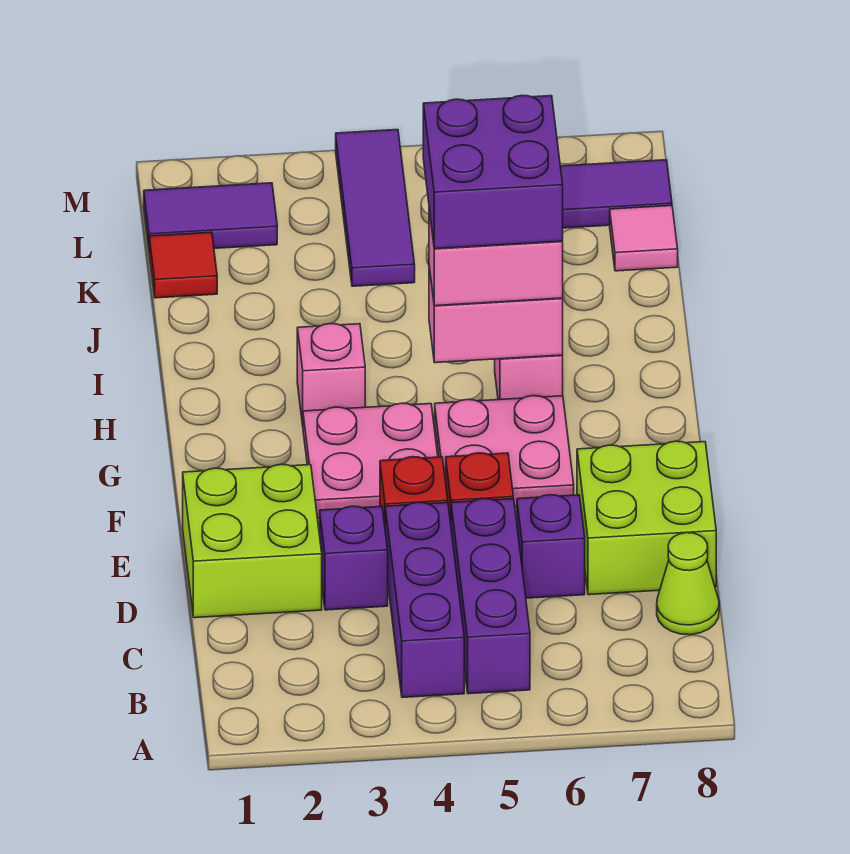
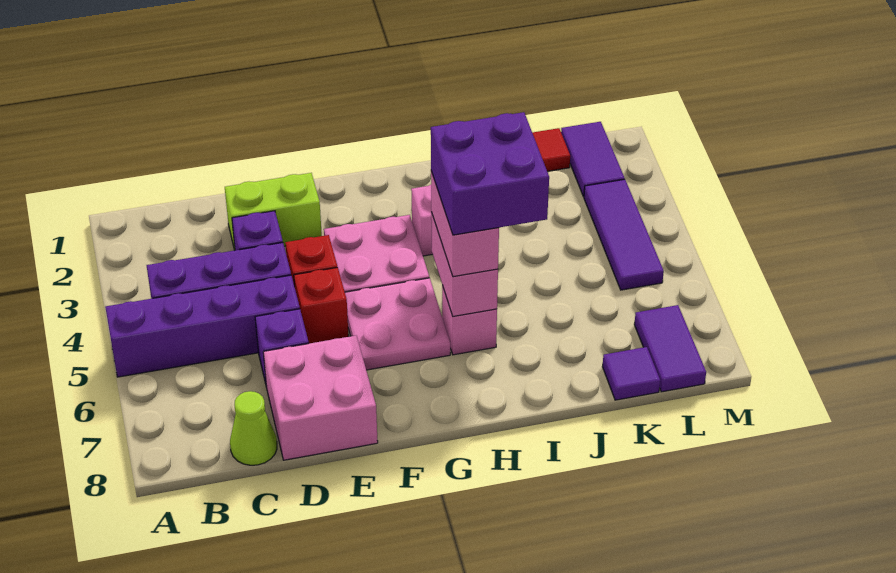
purple brick B5:D5 level 1 -> purple brick A5:D5 level 1
lime brick D1:E2 level 1 -> lime brick D2:E2 level 1
lime brick D7:E8 level 1 -> pink brick D7:E8 level 1
purple tile K4:M4 level 1 -> purple tile L3:L5 level 1
pink tile K8 level 1 -> purple tile K8 level 1

